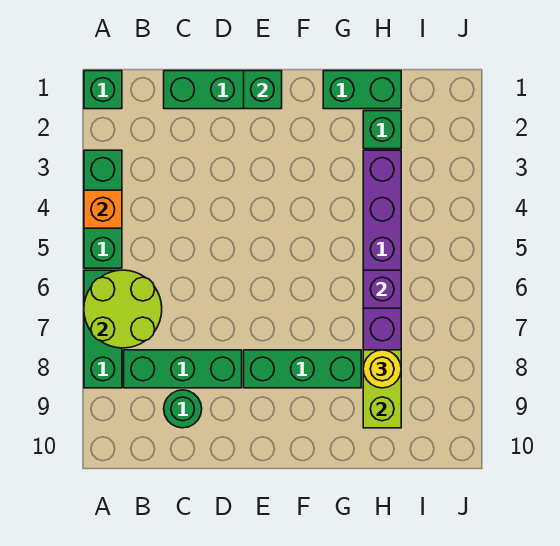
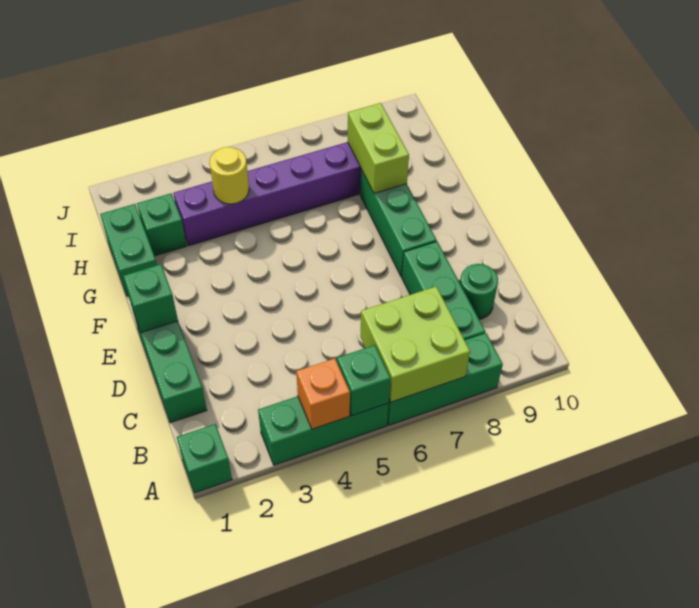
none -> green brick A5 level 2
lime round brick A6:B7 level 2 -> lime brick A6:B7 level 2
purple brick H6 level 2 -> none
lime brick H8:H9 level 2 -> lime brick G8:H8 level 2
yellow round brick H8 level 3 -> yellow round brick H4 level 2

